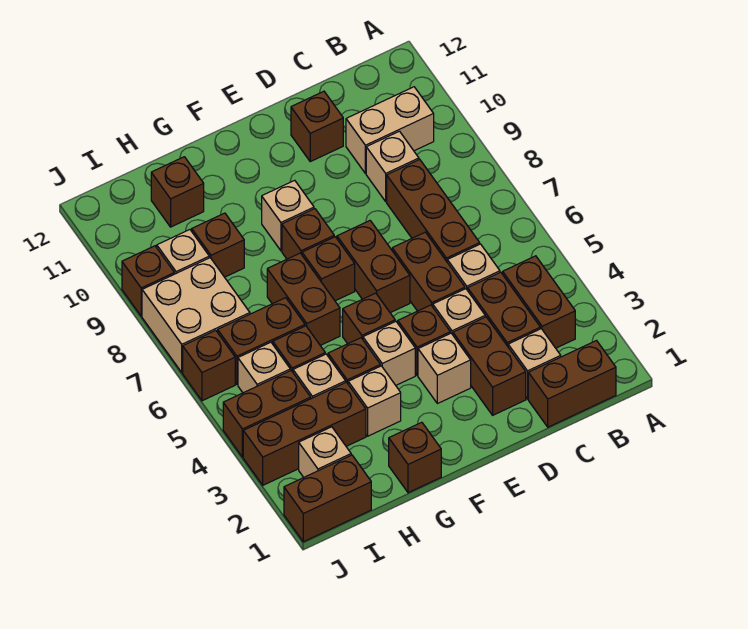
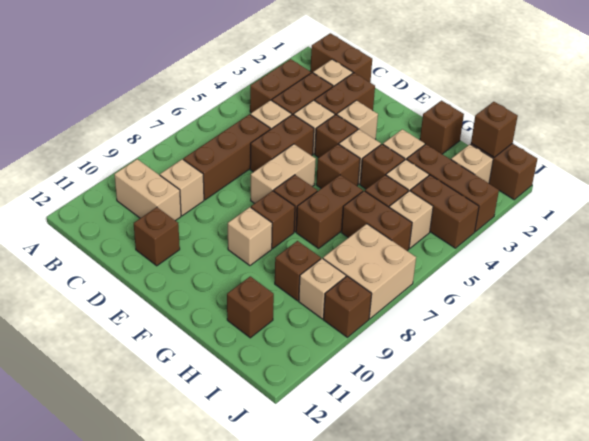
brown brick E6:E7 level 1 -> tan brick E6:E7 level 1
brown brick J6 level 1 -> brown brick I1 level 2

